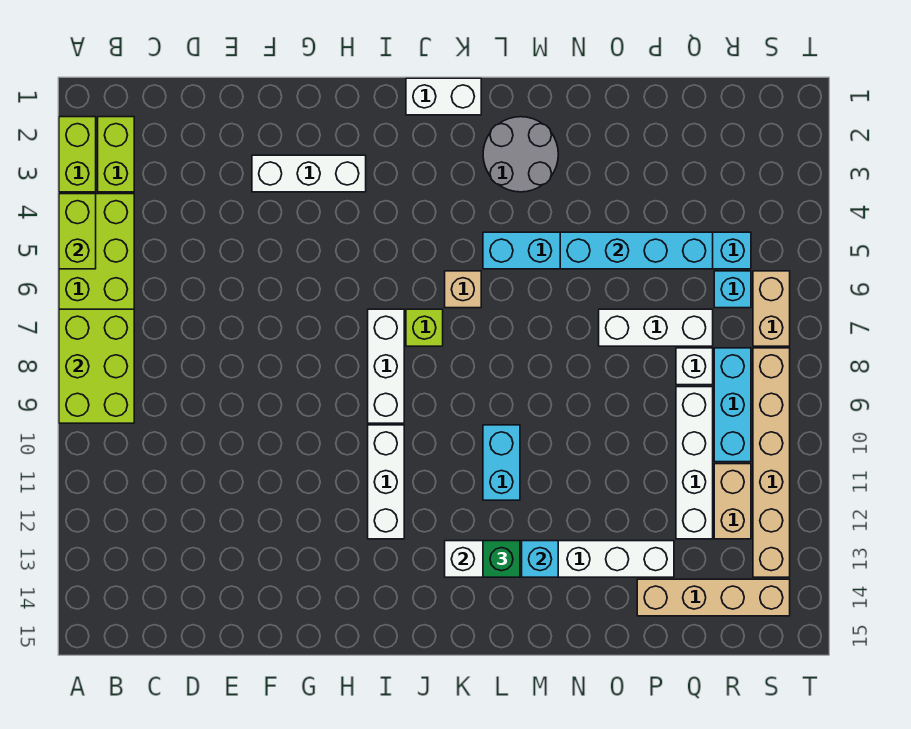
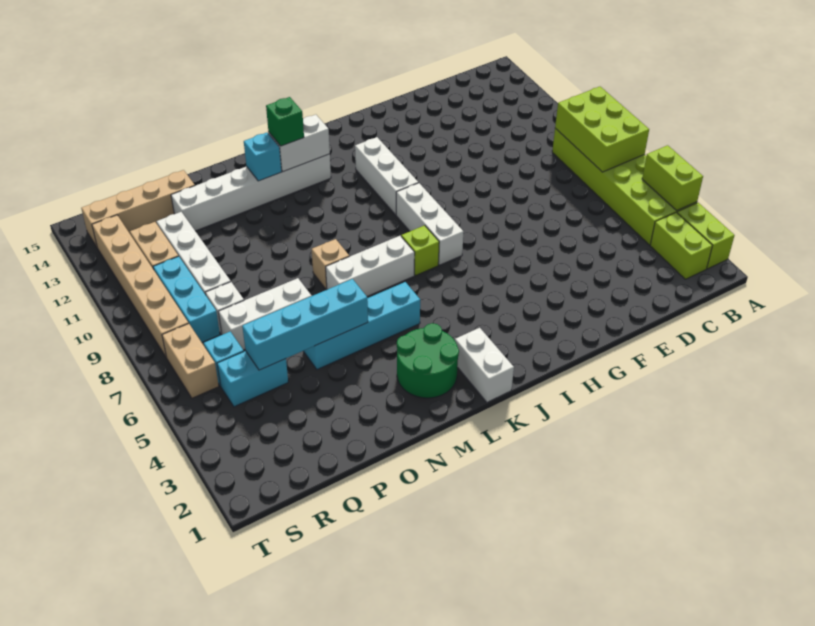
white brick F3:H3 level 1 -> white brick K7:M7 level 1
white brick J1:K1 level 1 -> white brick K1:K2 level 1
tan brick K6 level 1 -> tan brick M8 level 1
grey round brick L2:M3 level 1 -> green round brick L2:M3 level 1
cyan brick L10:L11 level 1 -> none

